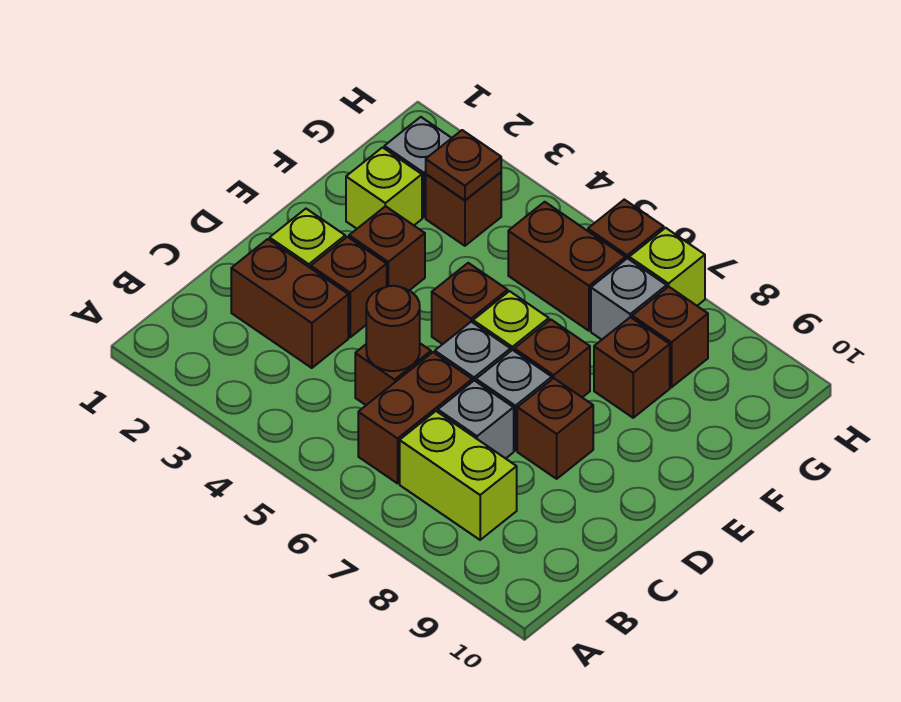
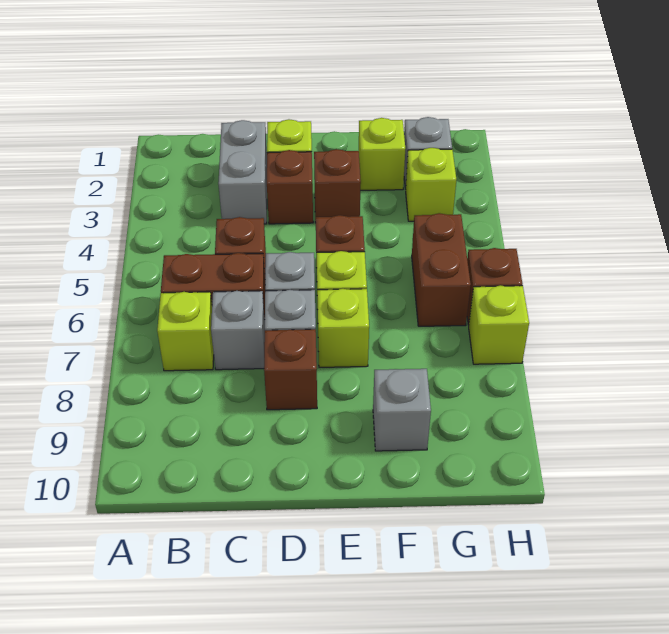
lime brick B7:B8 level 1 -> lime brick B7 level 1
brown brick C2:C3 level 1 -> grey brick C2:C3 level 1
brown round brick C5 level 2 -> none
brown brick E7 level 1 -> lime brick E7 level 1
brown brick F8 level 1 -> none
brown brick G3 level 1 -> lime brick G3 level 1
brown plate G3 level 2 -> none
grey brick G7 level 1 -> grey brick F9 level 1
brown brick G8 level 1 -> none

